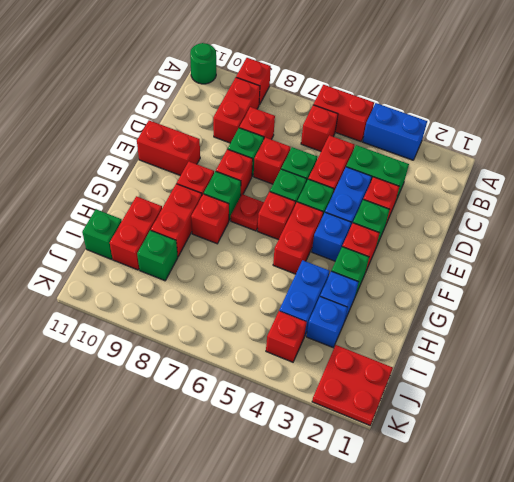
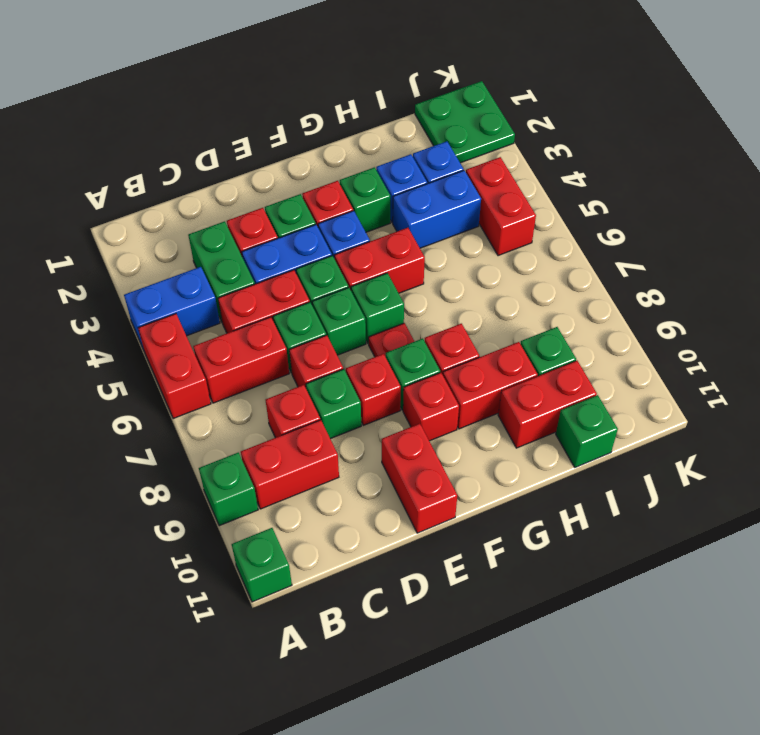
blue brick A3:A4 level 1 -> blue brick A4:B4 level 1
red brick A9 level 1 -> green brick A9 level 1
green round brick A11 level 1 -> green brick A11 level 1
red brick B6 level 1 -> red brick B6:C6 level 1
red brick F6 level 1 -> green brick F6 level 1
red plate J1:K2 level 1 -> green plate J1:K2 level 1
red brick J4 level 1 -> red brick J4:J5 level 1

